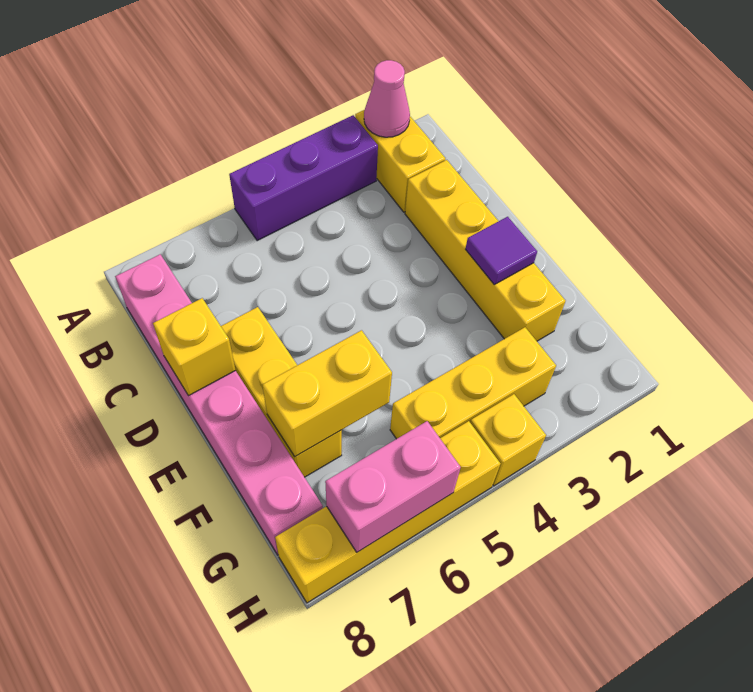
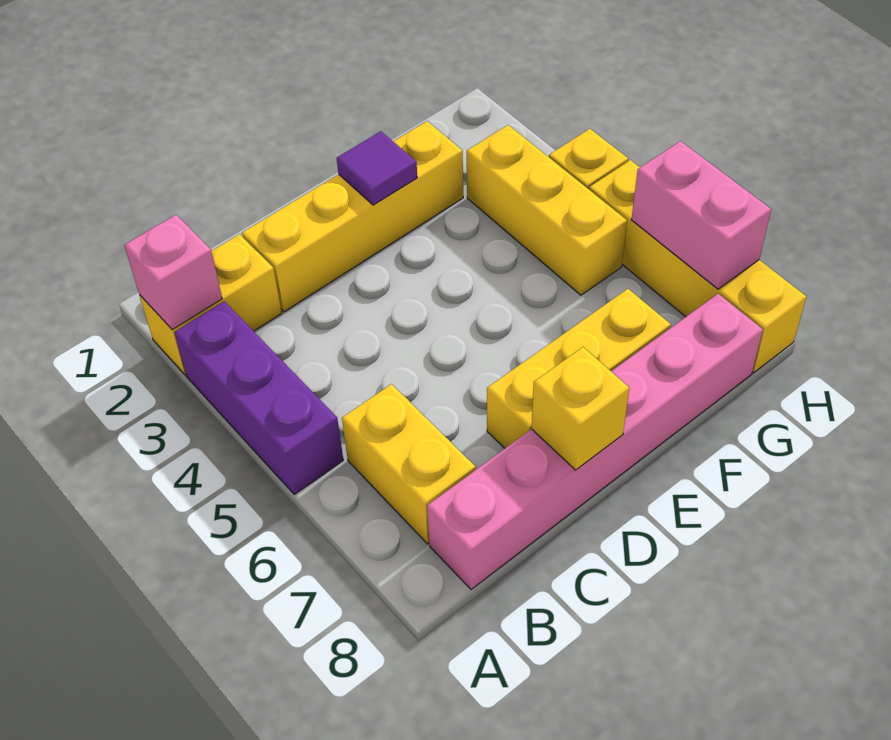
pink cone A2 level 2 -> pink brick A2 level 2
yellow brick F6:F7 level 2 -> yellow brick B6:B7 level 1

